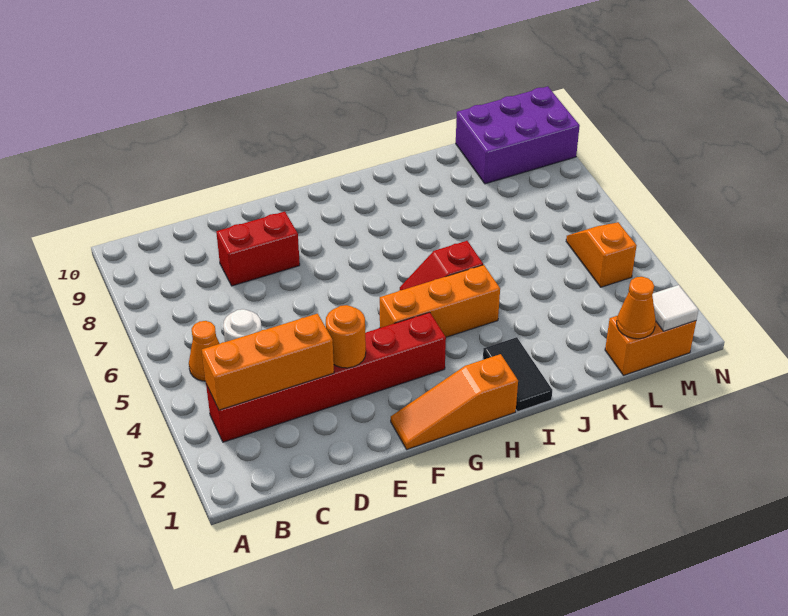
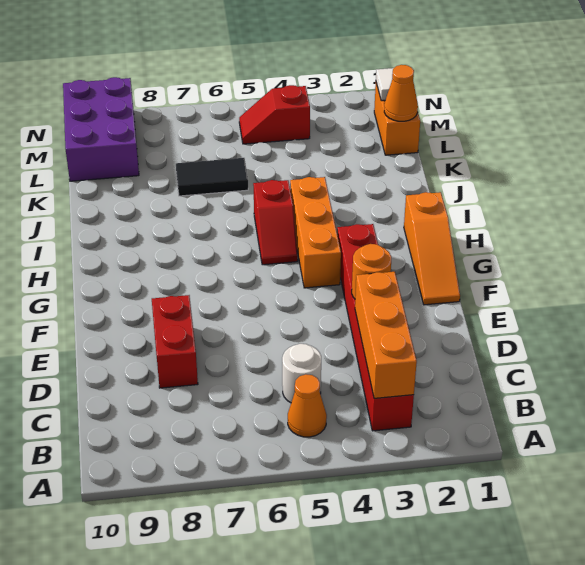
black tile I1:I2 level 1 -> black tile K6:K7 level 1
orange slope M4:M5 level 1 top 4 -> red slope M4:M5 level 1 top 4

